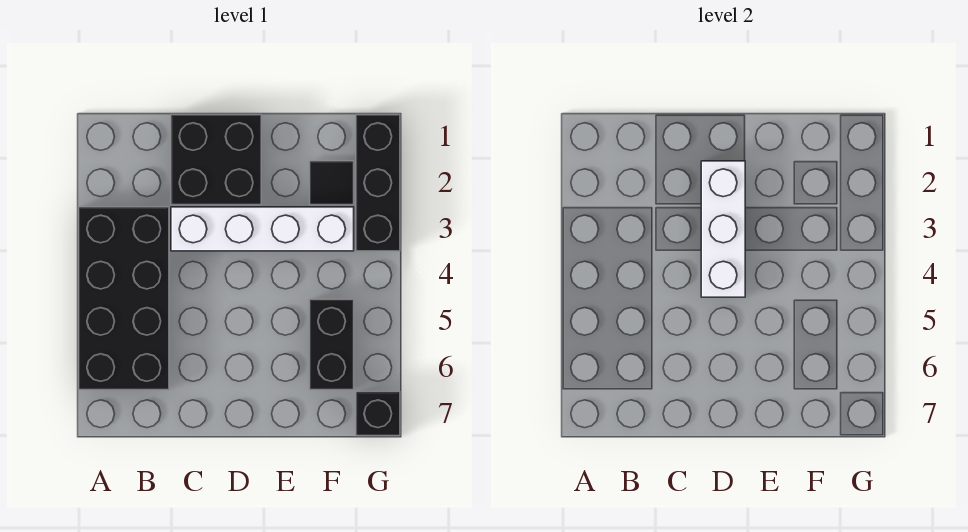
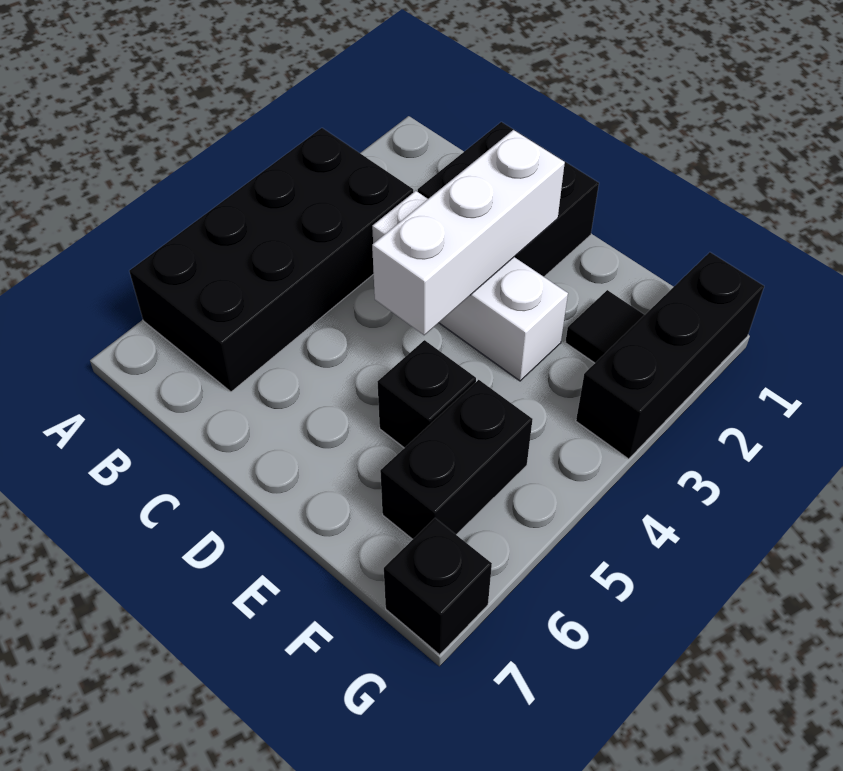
white brick C3:F3 level 1 -> white brick C3:E3 level 1
none -> black brick E5 level 1

